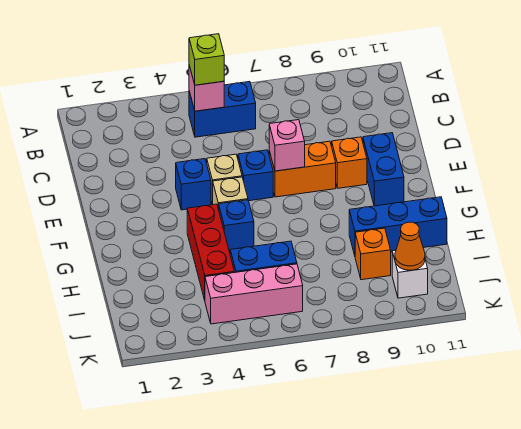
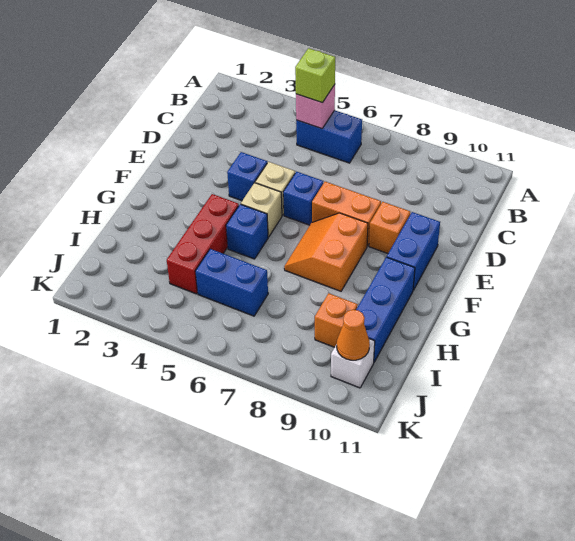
pink brick E7 level 2 -> none
none -> orange slope F7:G8 level 1 top 8
blue brick H9:H11 level 1 -> blue brick G10:I10 level 1
pink brick J4:J6 level 1 -> none

